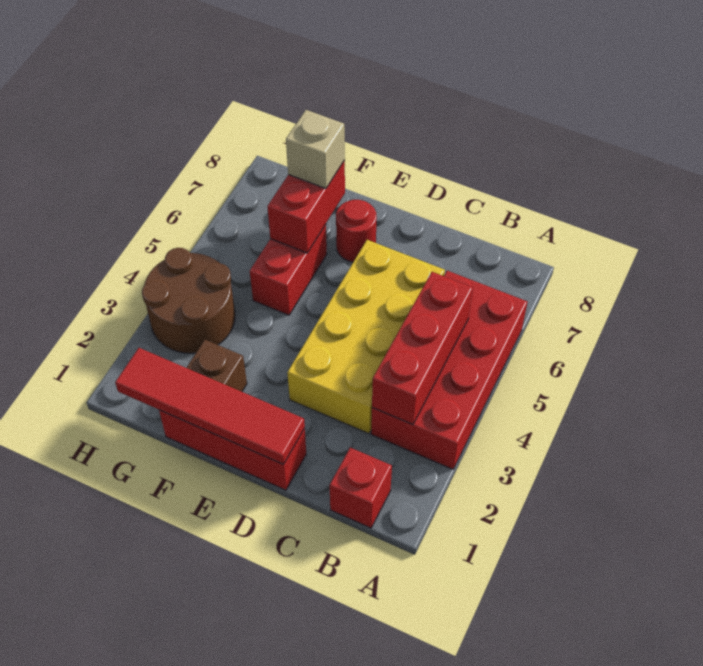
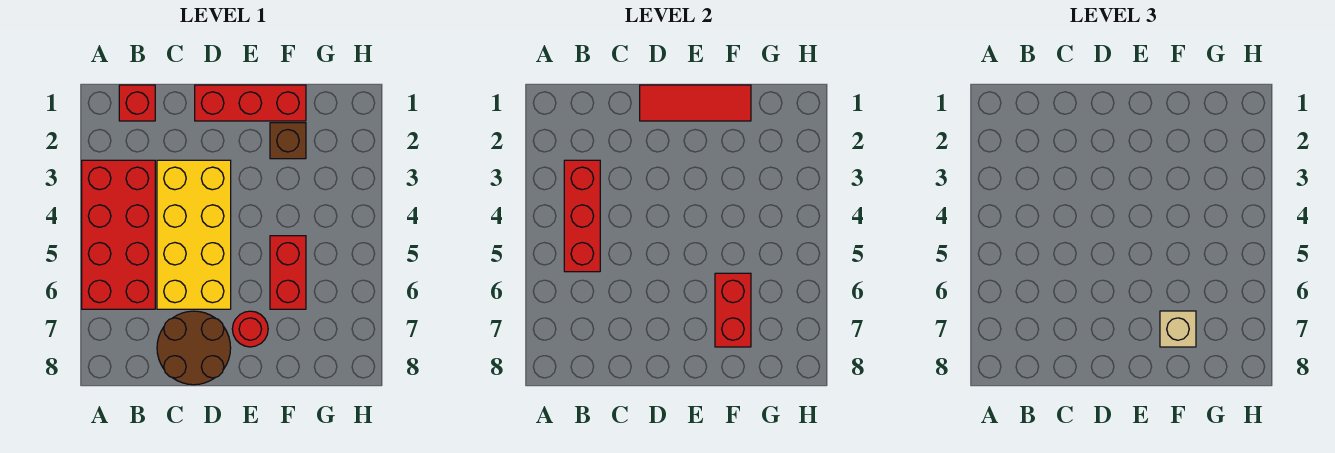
red tile D1:G1 level 2 -> red tile D1:F1 level 2
brown round brick G3:H4 level 1 -> brown round brick C7:D8 level 1

